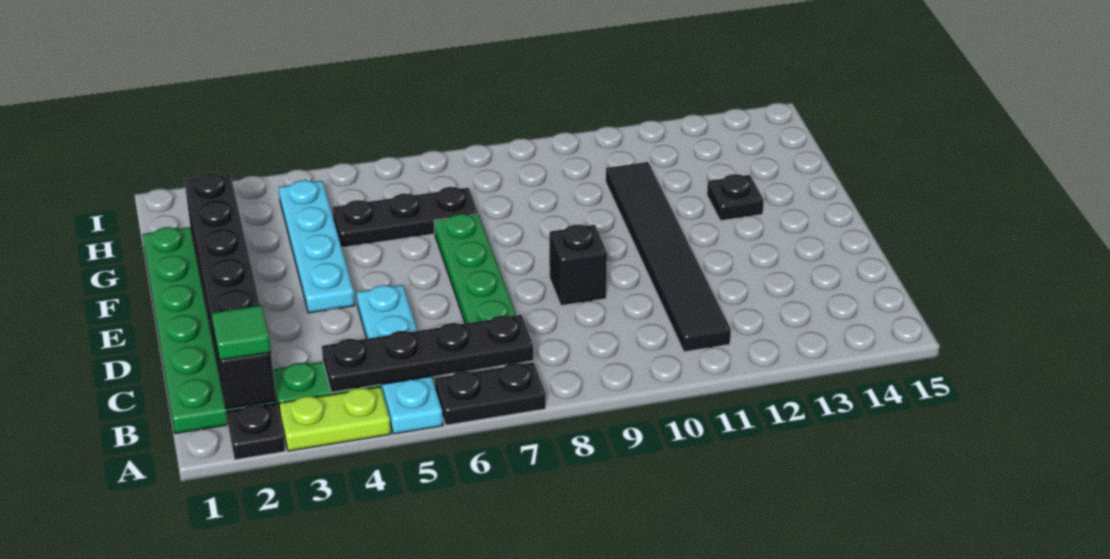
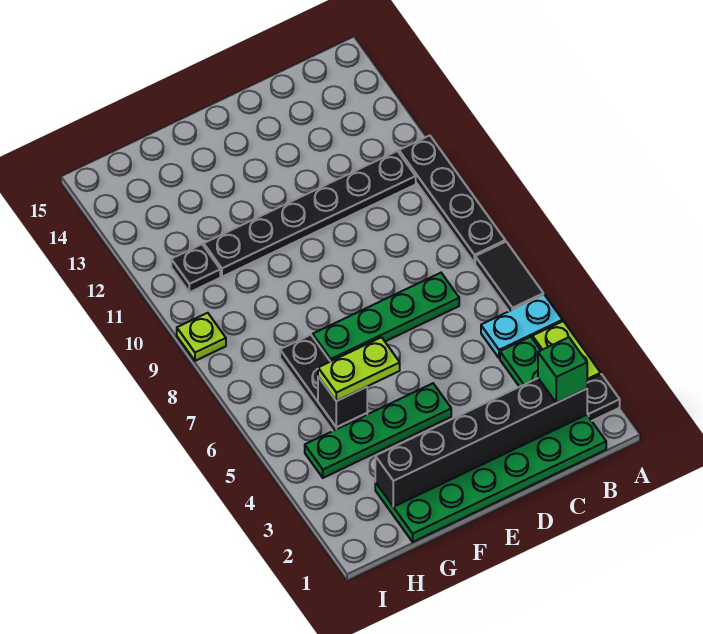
cyan plate A5:D5 level 1 -> cyan plate A5:B5 level 1
black plate A6:A7 level 1 -> black tile A6:A7 level 1
green tile B2 level 3 -> green brick B2 level 3
black plate B4:B7 level 2 -> black plate A8:A11 level 1
black tile B11:G11 level 1 -> black plate B11:G11 level 1
black brick D9 level 1 -> black brick G5 level 2
cyan plate E4:H4 level 1 -> green plate E4:H4 level 1
none -> lime plate F5:G5 level 3
black plate F13 level 1 -> black plate H11 level 1
none -> lime plate I9 level 1

